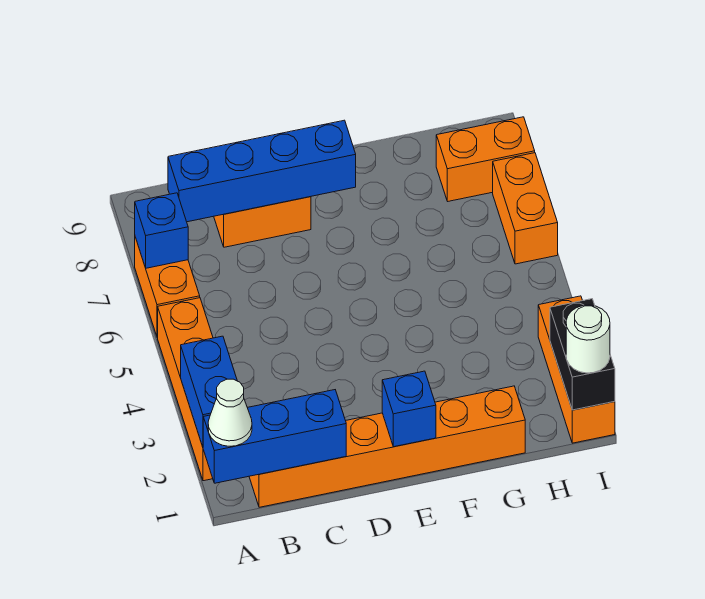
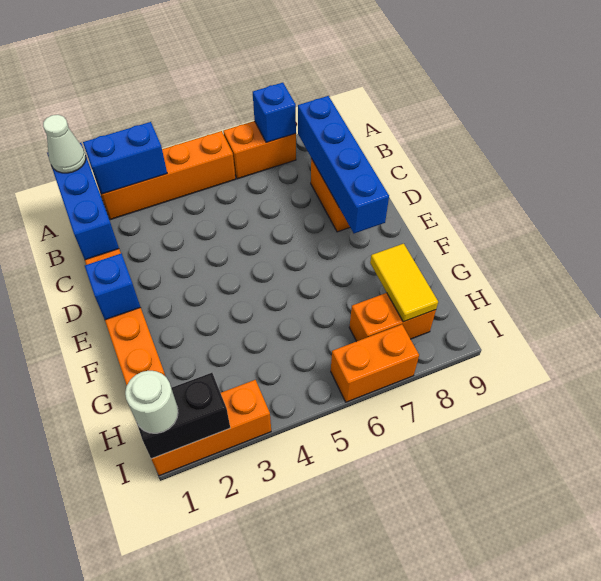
none -> yellow tile G8:H8 level 2
orange brick H8:I8 level 1 -> orange brick H7:H8 level 1

